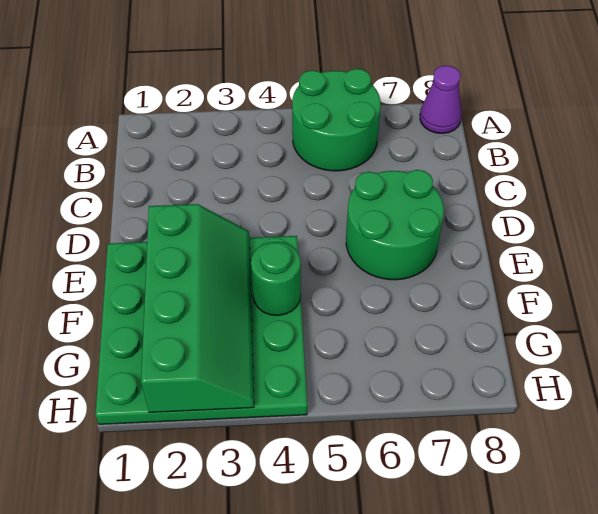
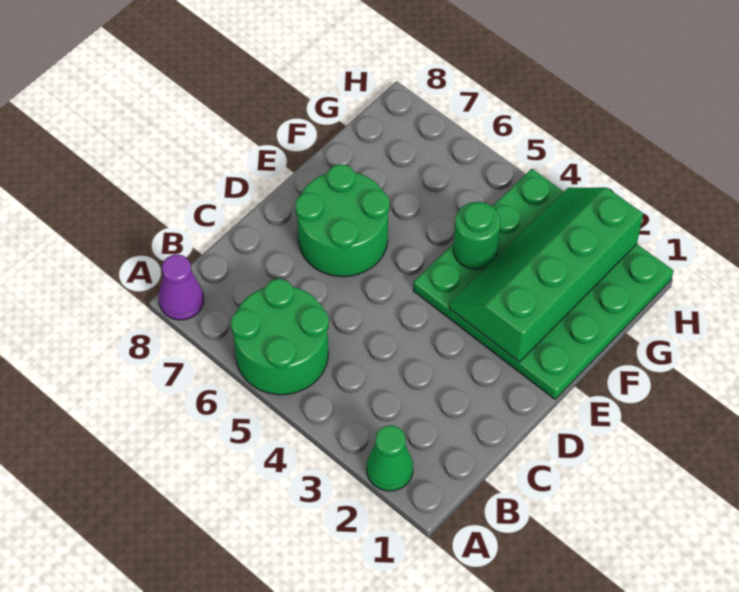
none -> green cone A2 level 1

